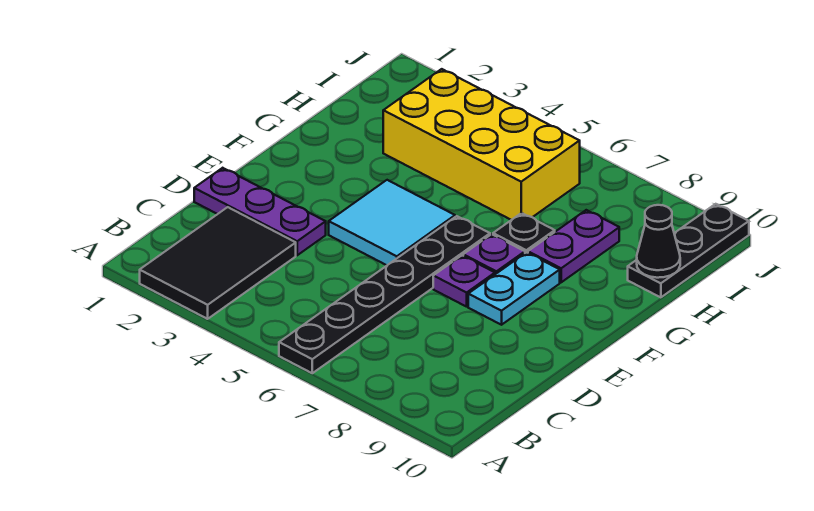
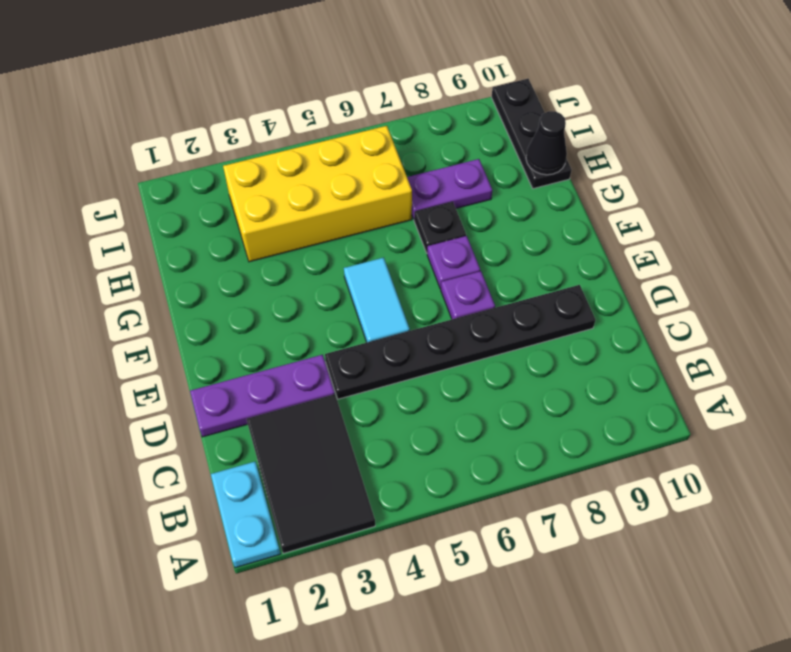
black plate A6:F6 level 1 -> black plate D4:D9 level 1
cyan tile E4:F5 level 1 -> cyan tile E5:F5 level 1
cyan plate E8:F8 level 1 -> cyan plate A1:B1 level 1
purple plate G8:H8 level 1 -> purple plate H7:H8 level 1

